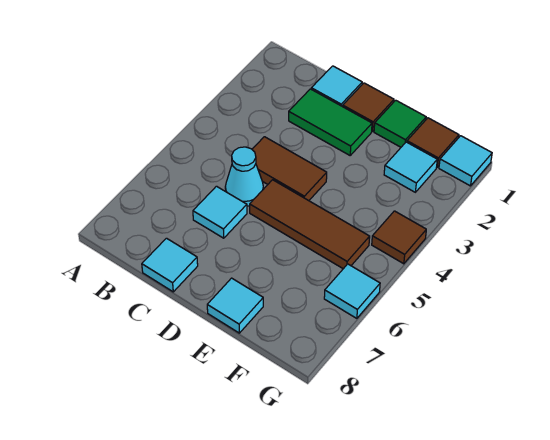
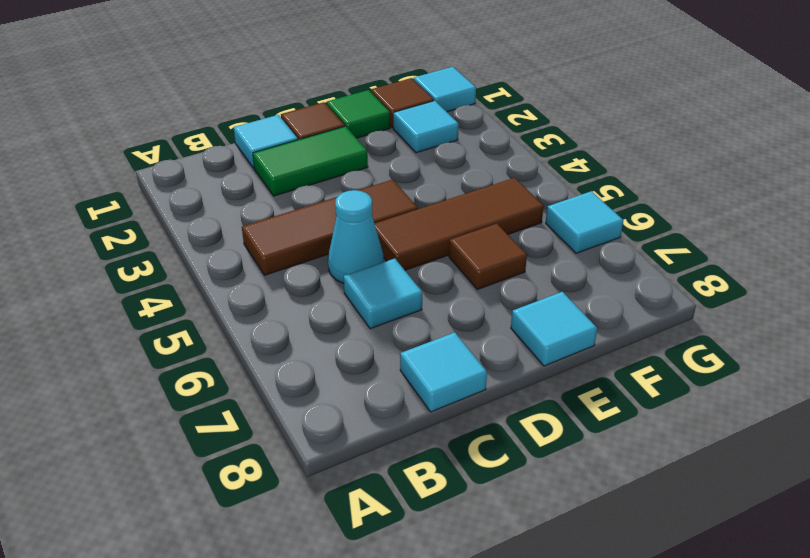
brown tile C4:D4 level 1 -> brown tile B4:D4 level 1
brown tile G4 level 1 -> brown tile E6 level 1

